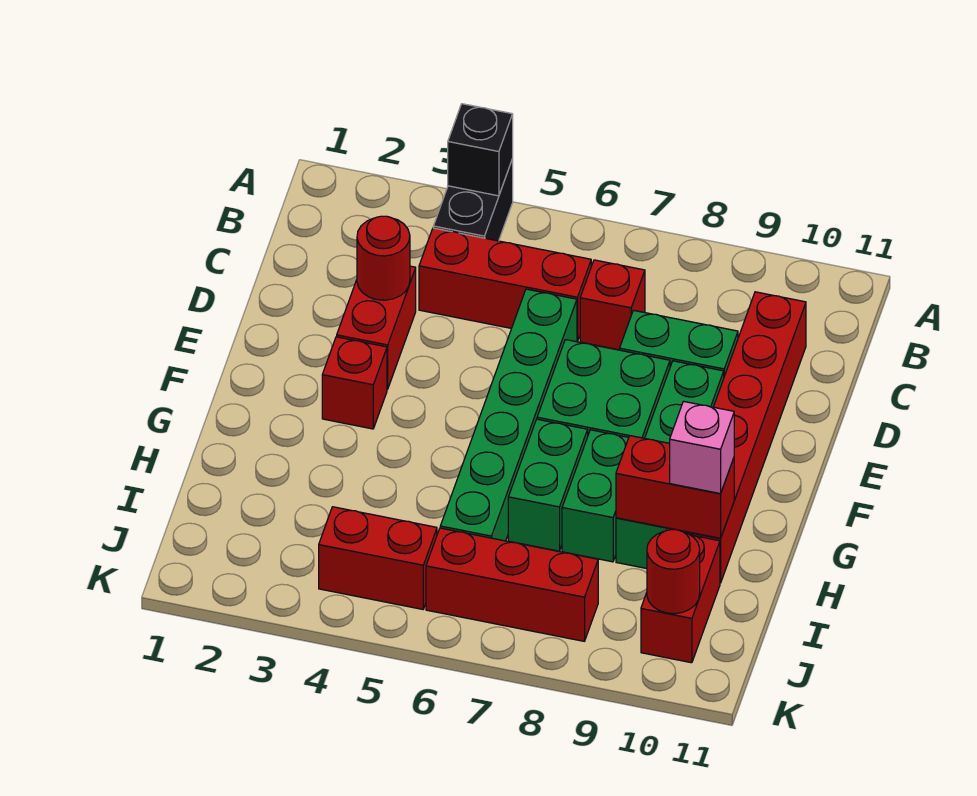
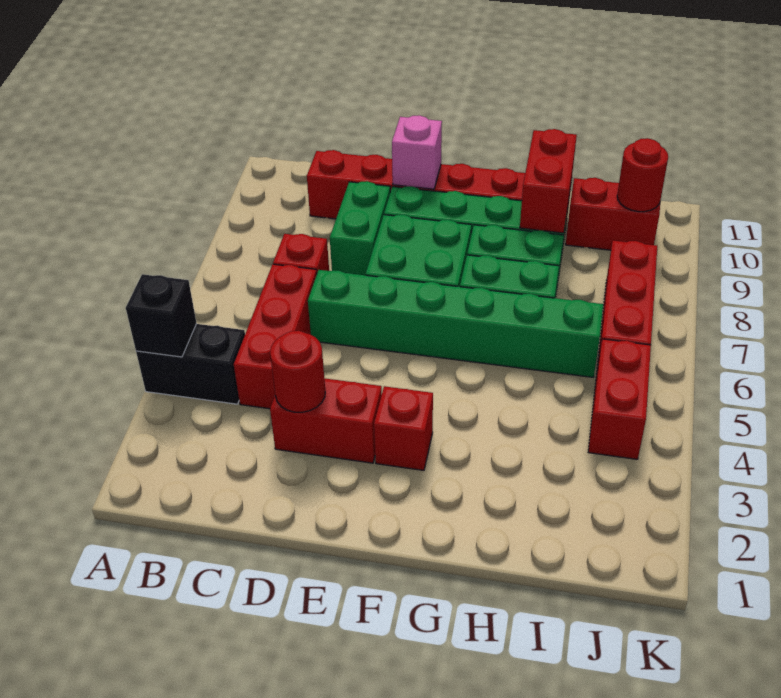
pink brick H10 level 3 -> pink brick E10 level 2

